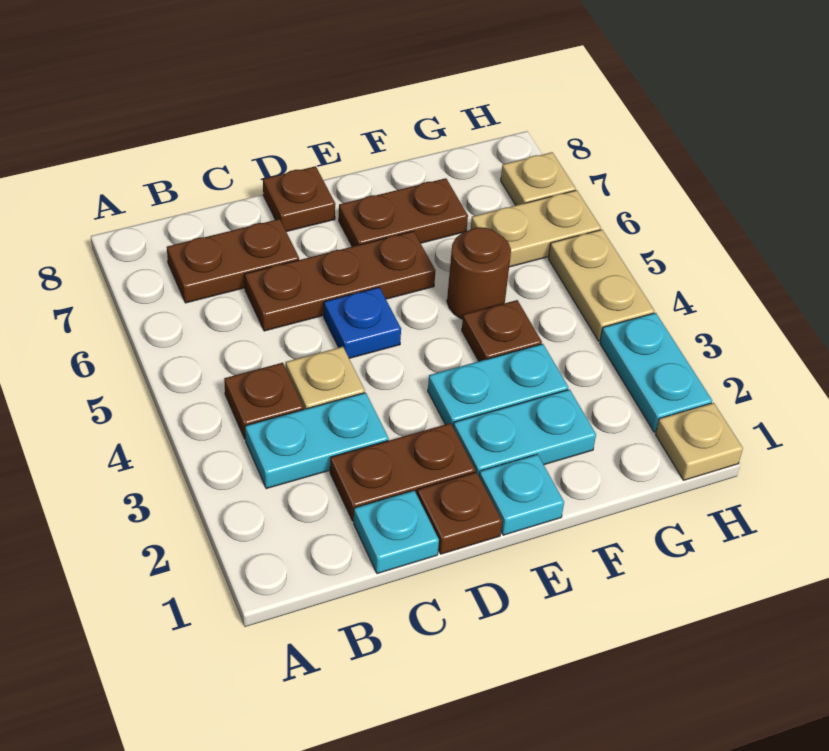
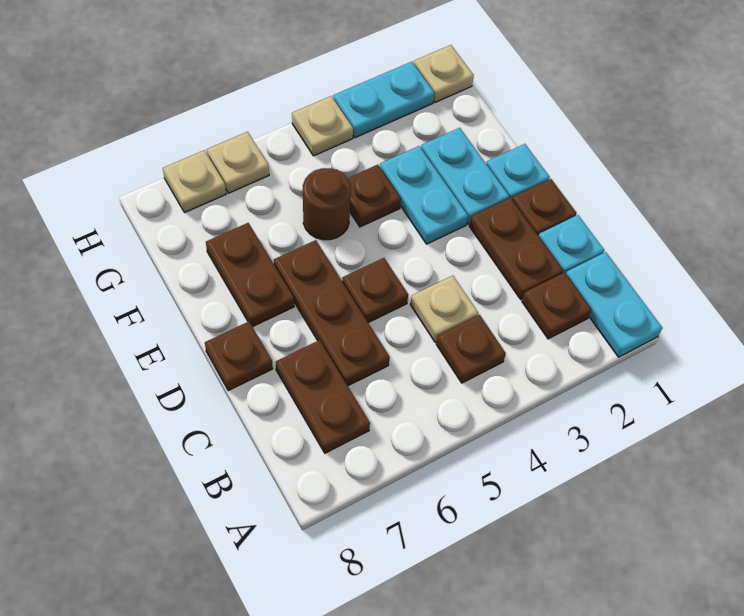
none -> brown plate B2 level 1
cyan plate B3:C3 level 1 -> cyan plate A1:B1 level 1
blue plate D5 level 1 -> brown plate D5 level 1
tan plate G6:H6 level 1 -> tan plate H6 level 1
tan plate H4:H5 level 1 -> tan plate H4 level 1

